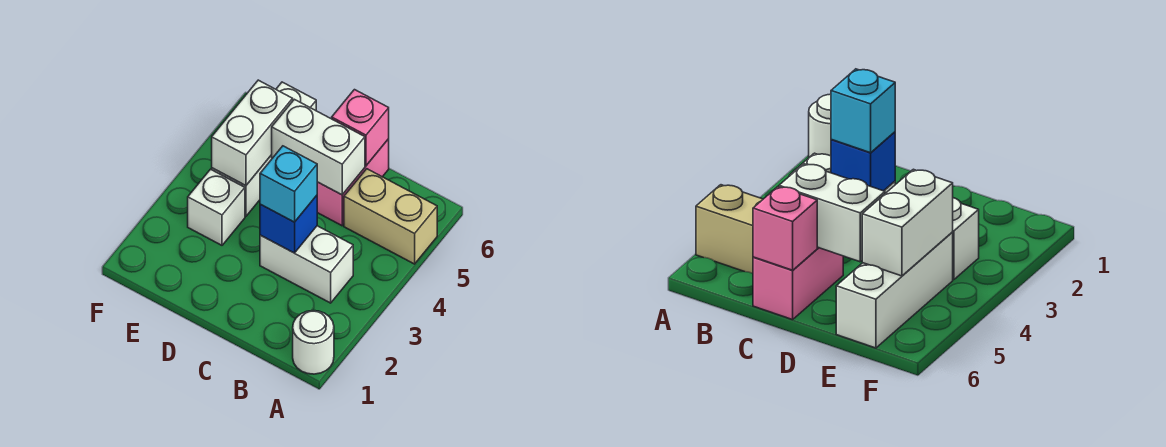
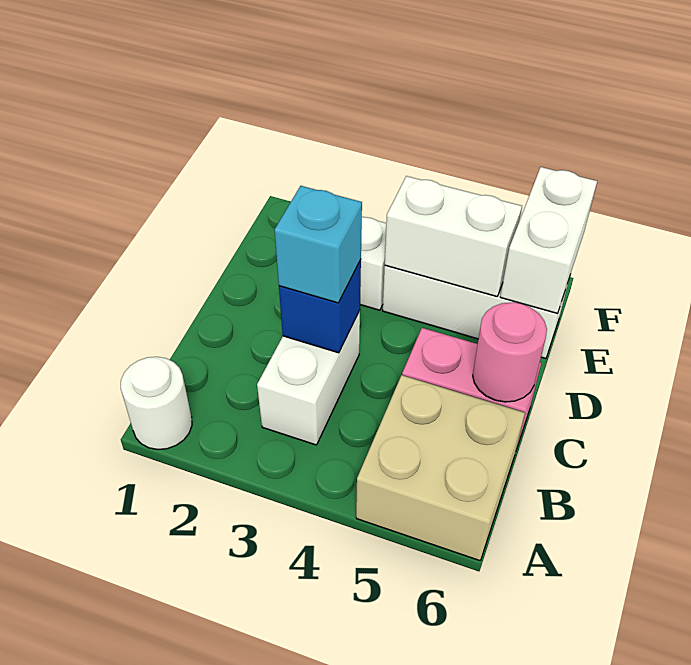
tan brick A5:B5 level 1 -> tan brick A5:B6 level 1
white brick C5:D5 level 2 -> white brick E6:F6 level 2
pink brick C6 level 2 -> pink round brick C6 level 2

